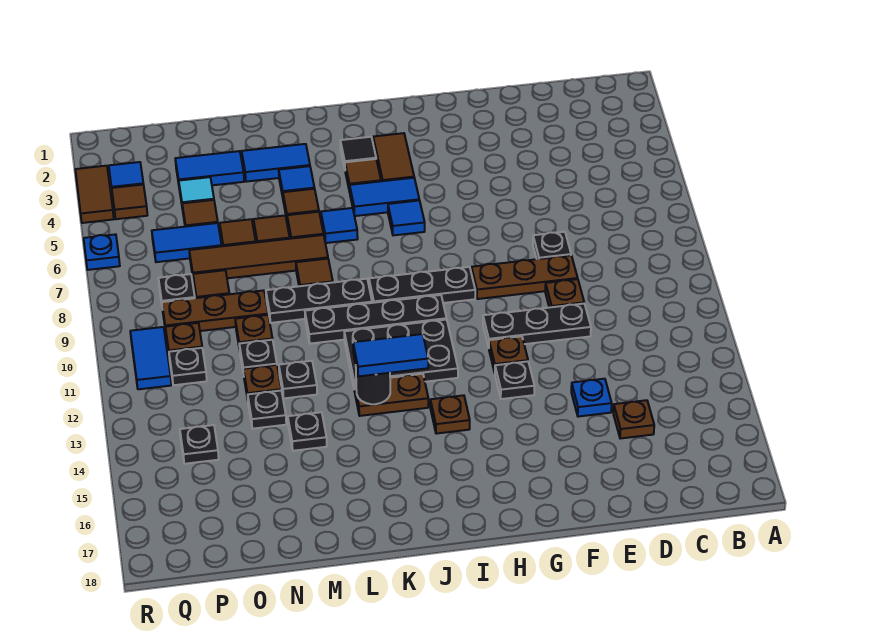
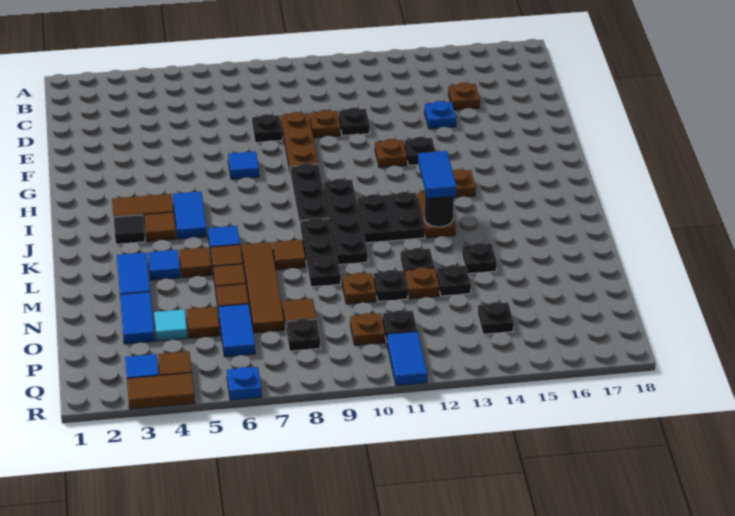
black plate E11:G11 level 1 -> black plate E11 level 1
blue tile I6 level 1 -> blue tile G7 level 1
black plate I11:K12 level 1 -> black plate J11:K12 level 1
brown plate N9:P9 level 1 -> none
blue tile Q10:Q11 level 1 -> blue tile Q11:R11 level 1

